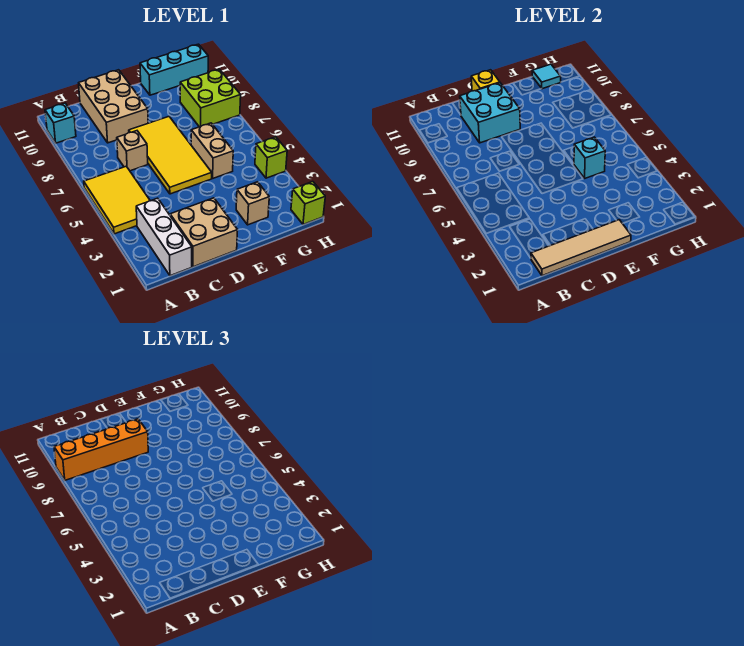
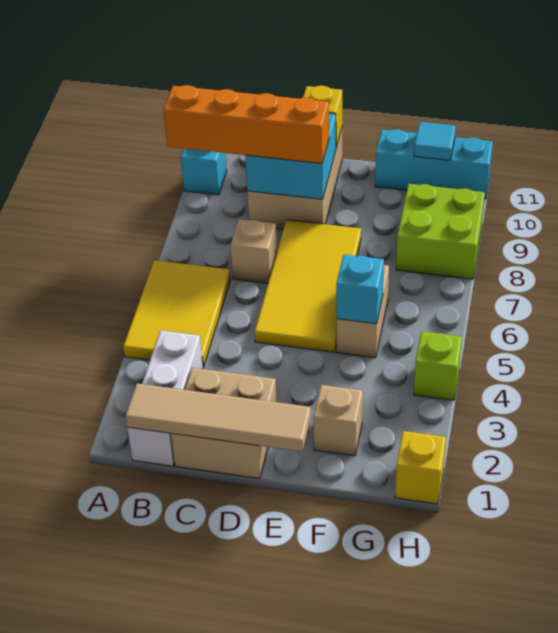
lime brick H1 level 1 -> yellow brick H1 level 1

